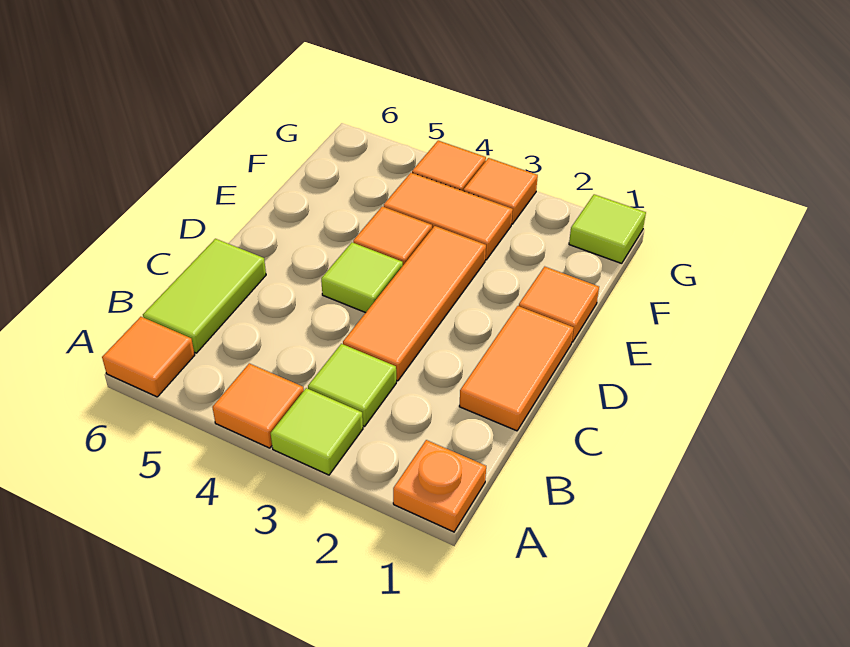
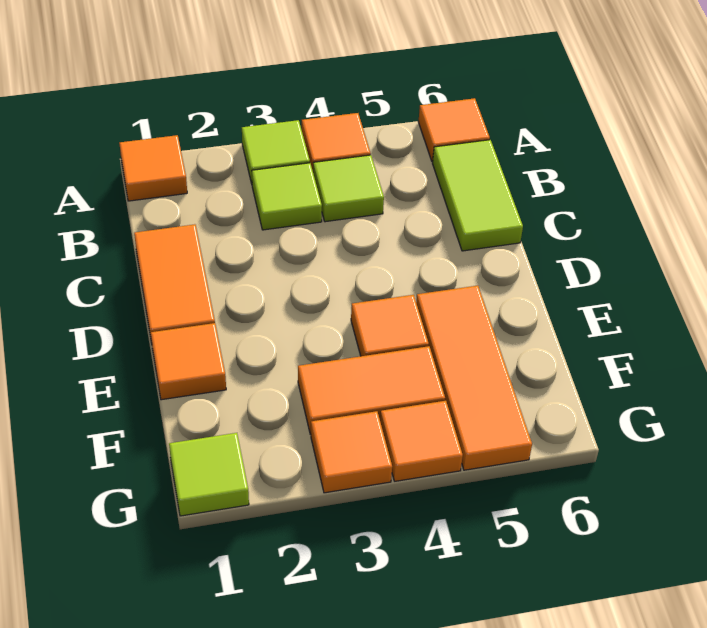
orange plate A1 level 1 -> orange tile A1 level 1
orange tile C3:E3 level 1 -> orange tile E5:G5 level 1
lime tile D4 level 1 -> lime tile B4 level 1

